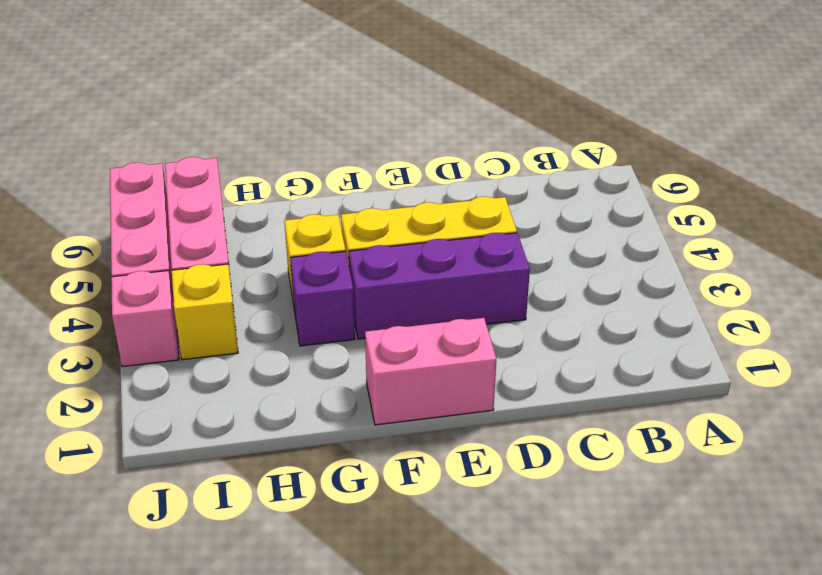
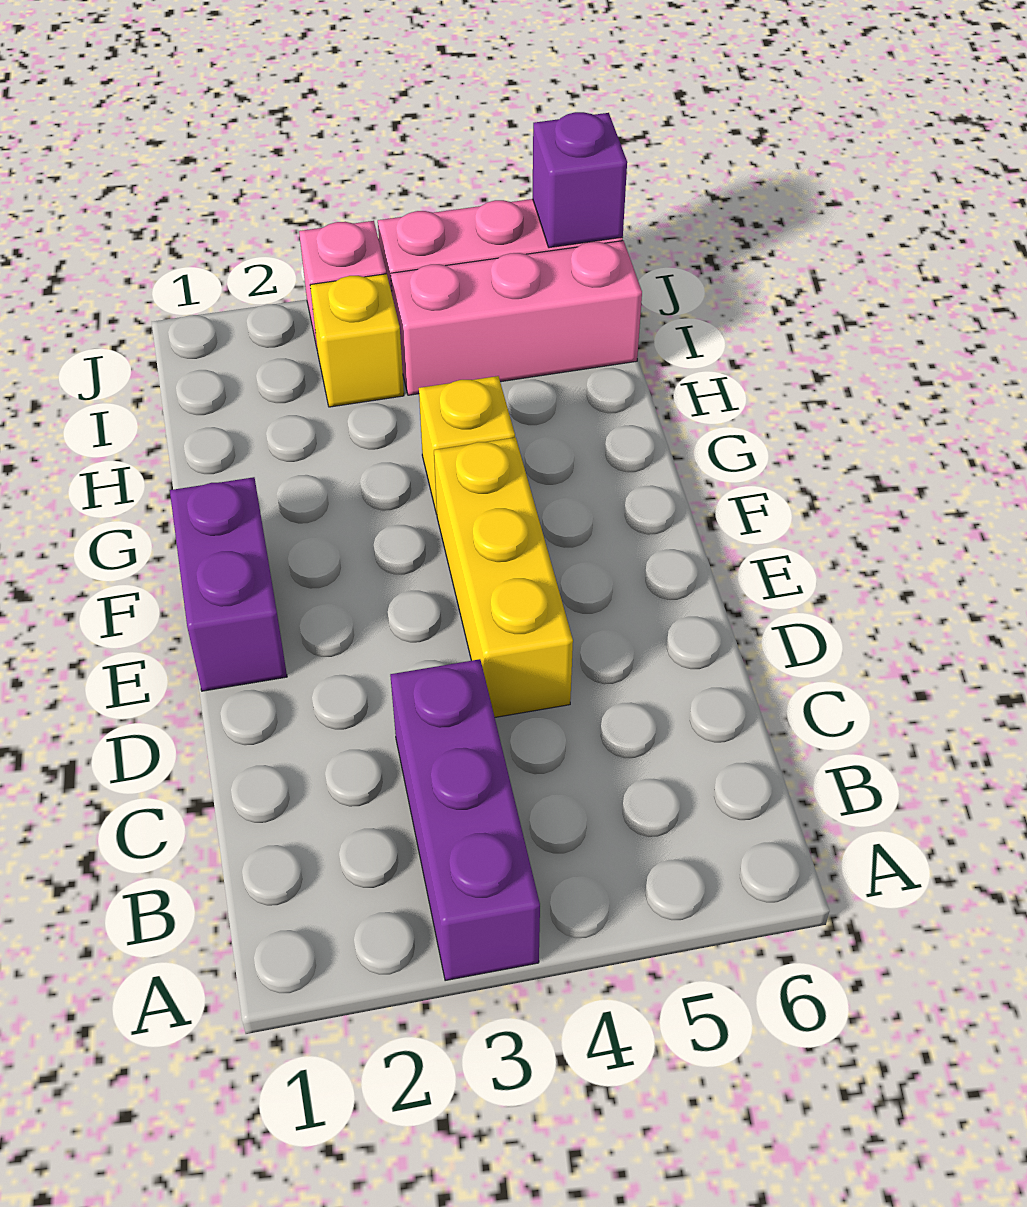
purple brick D3:F3 level 1 -> purple brick A3:C3 level 1
pink brick E1:F1 level 1 -> purple brick E1:F1 level 1
purple brick G3 level 1 -> purple brick J6 level 2

